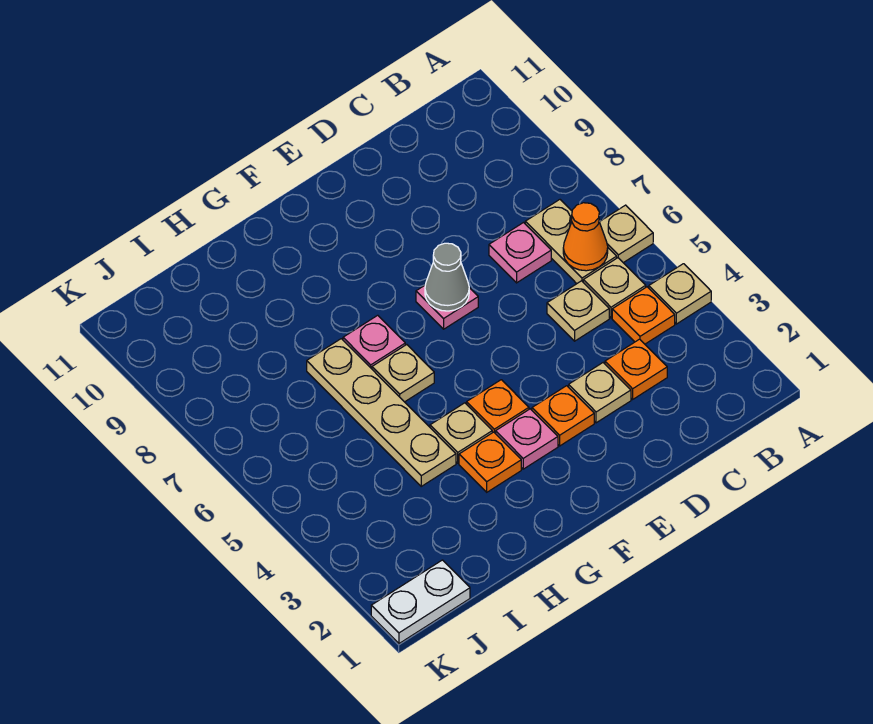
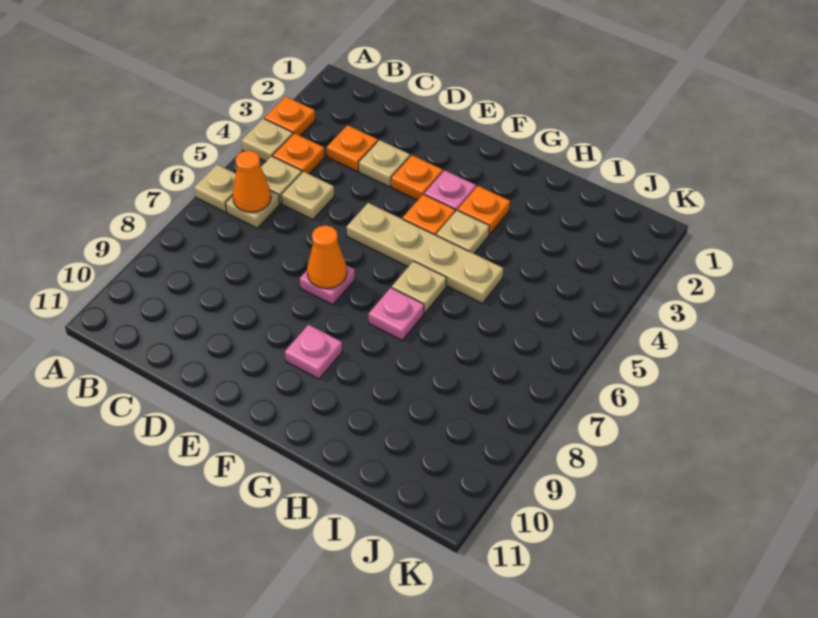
none -> orange plate A3 level 1
tan plate B6:B7 level 1 -> tan plate B6 level 1
pink plate C7 level 1 -> pink plate F9 level 1
grey cone E7 level 2 -> orange cone E7 level 2
tan plate H4:H7 level 1 -> tan plate E5:H5 level 1
white plate J1:K1 level 1 -> none

